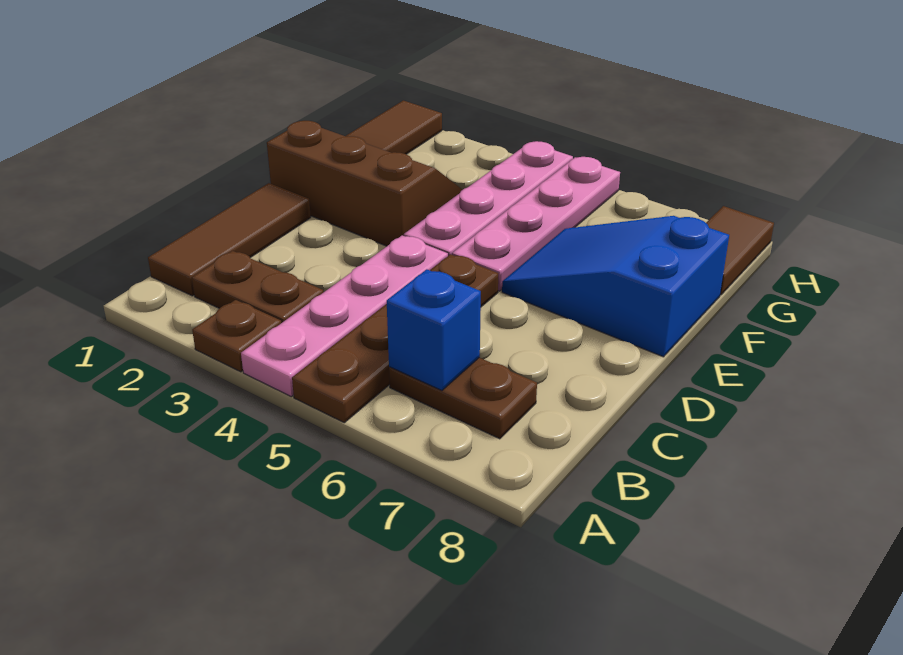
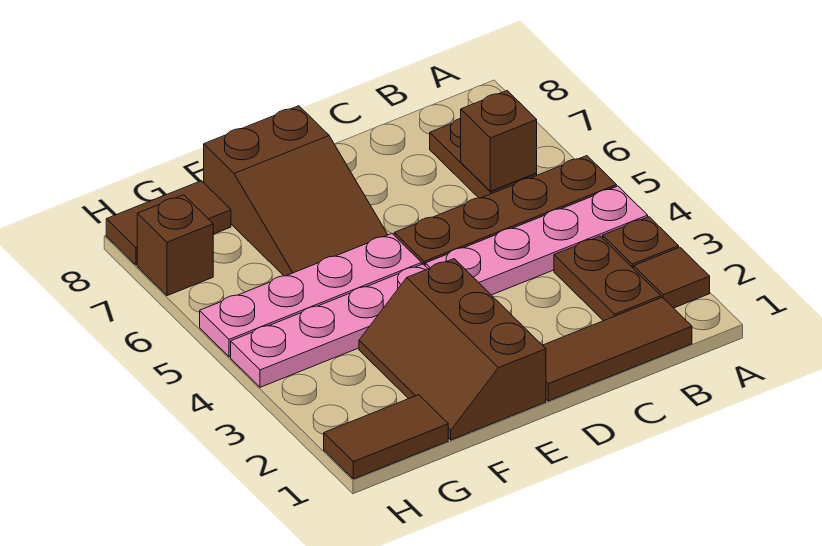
none -> brown tile A2 level 1
blue brick B6 level 2 -> brown brick B6 level 2
blue slope E6:F8 level 1 top 8 -> brown slope E6:F8 level 1 top 8
none -> brown brick H7 level 1

